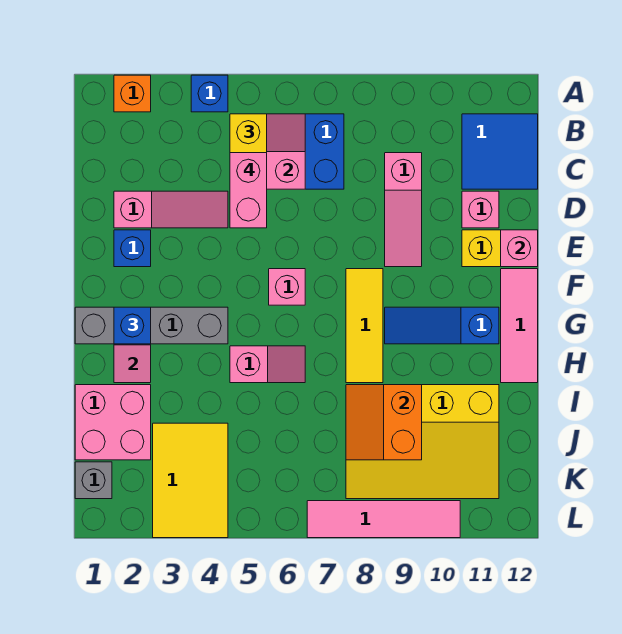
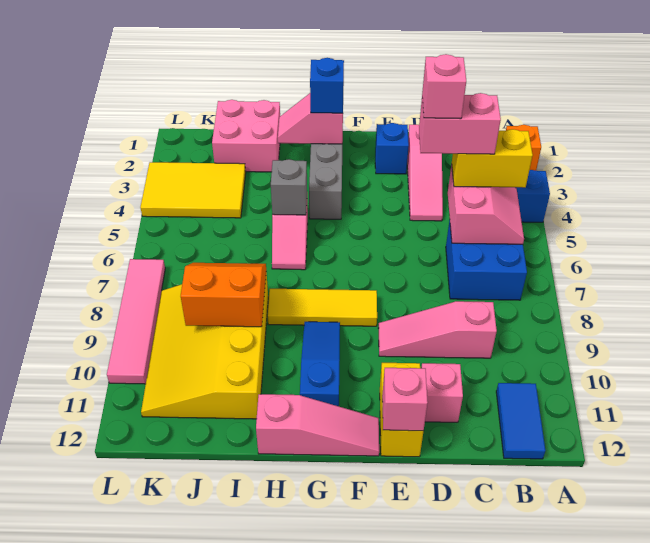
blue tile B11:C12 level 1 -> blue tile B11:B12 level 1
pink brick F6 level 1 -> pink brick D5 level 5
pink tile F12:H12 level 1 -> pink slope F12:H12 level 1 top H
grey brick K1 level 1 -> grey brick H5 level 2

